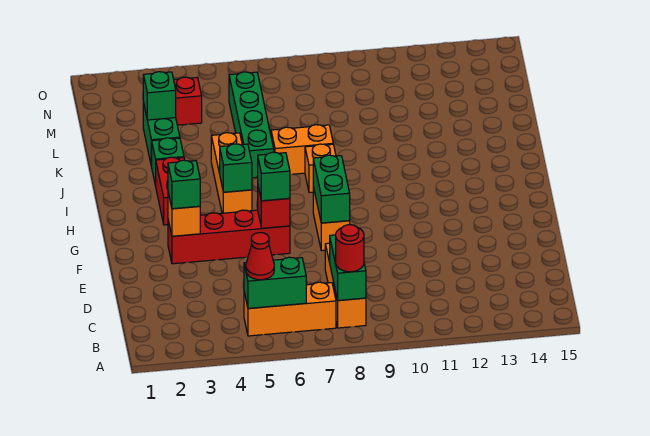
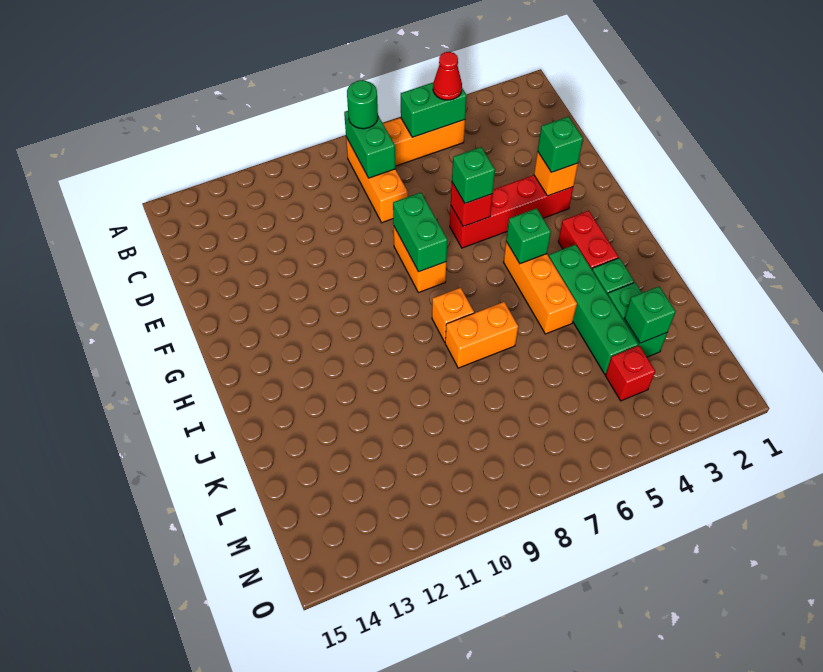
red round brick B8 level 3 -> green round brick B8 level 3
green brick J6:M6 level 1 -> green brick I4:L4 level 1

